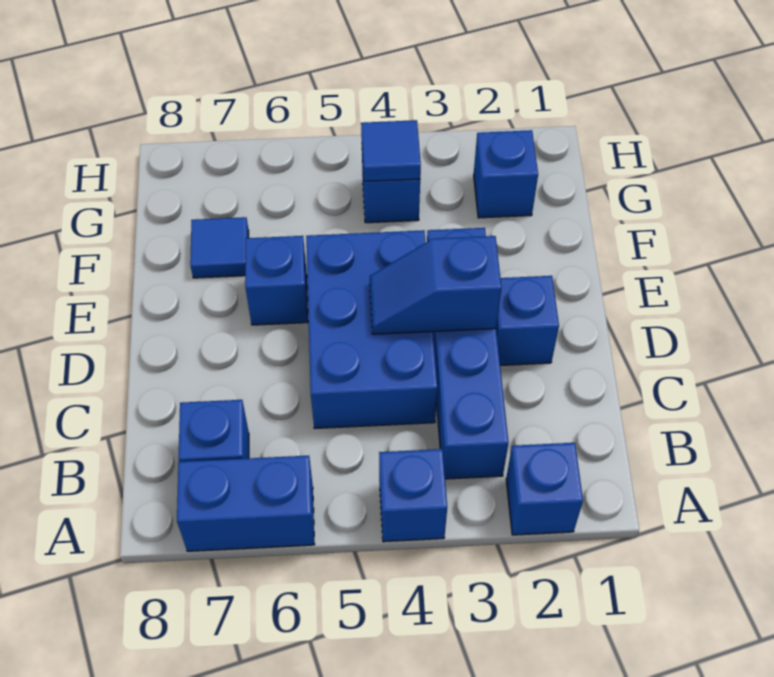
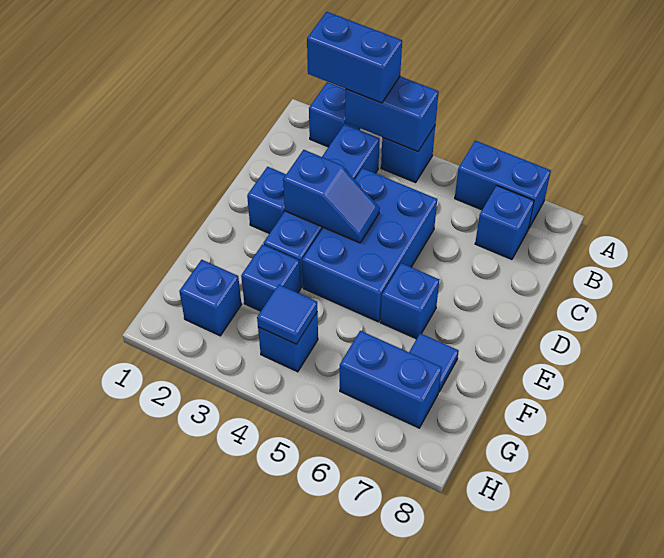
none -> blue brick A2:A3 level 3
none -> blue brick A3:A4 level 2
none -> blue brick F3 level 1
none -> blue brick G6:G7 level 1

